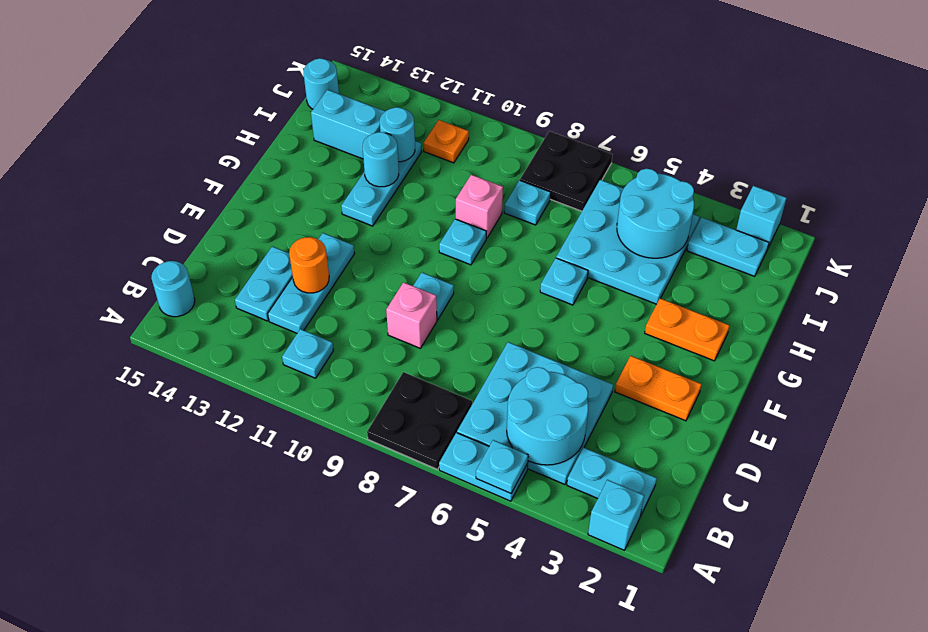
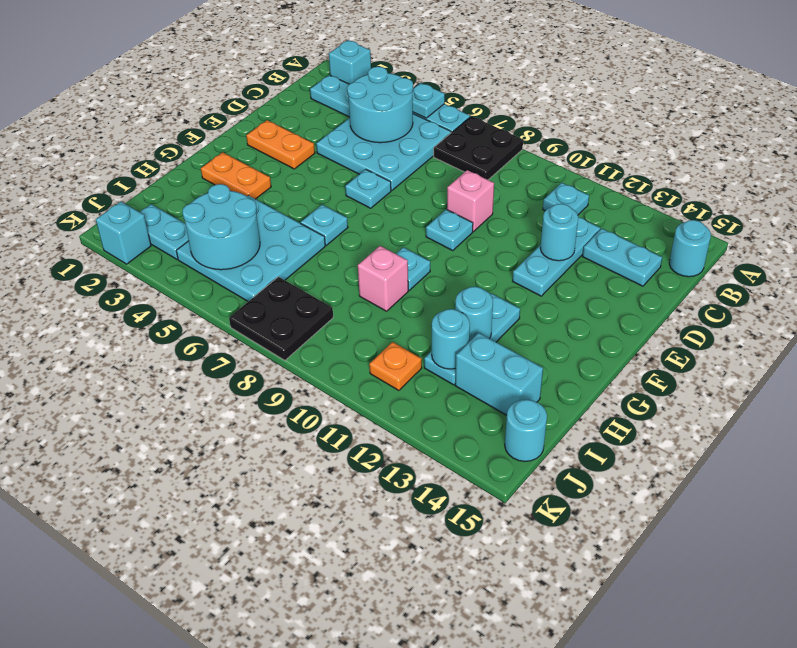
cyan plate C13:D13 level 1 -> cyan plate C13:C14 level 1
orange round brick D12 level 2 -> cyan round brick D12 level 2
cyan plate I8 level 1 -> cyan plate E6 level 1

